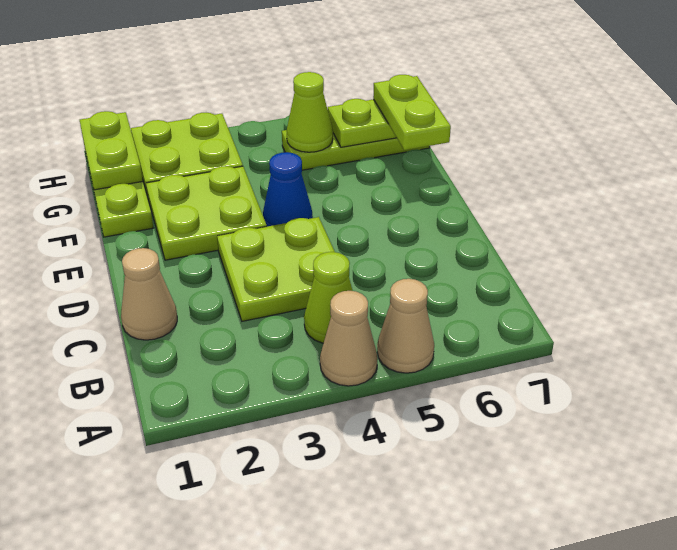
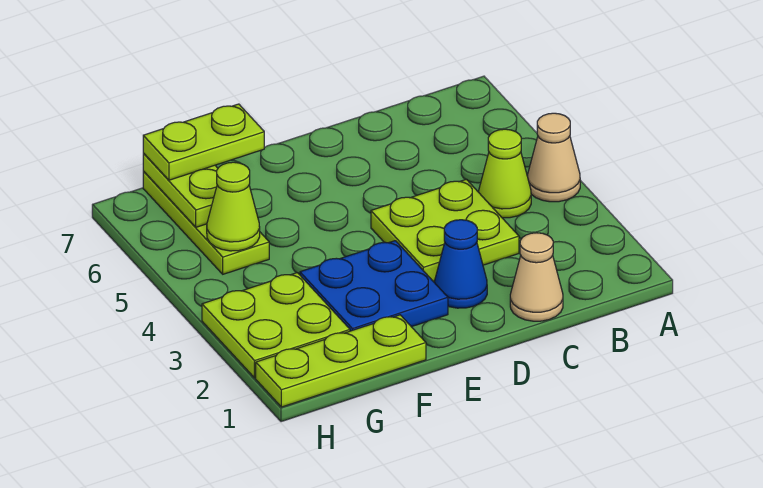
tan cone A5 level 1 -> none
lime plate E2:F3 level 1 -> blue plate E2:F3 level 1
blue cone E4 level 1 -> blue cone D2 level 1
lime plate G1:H1 level 2 -> none

